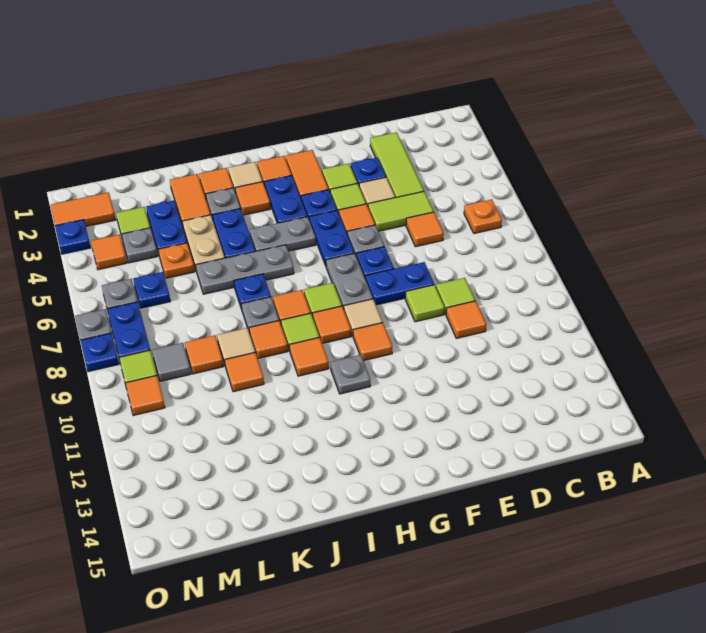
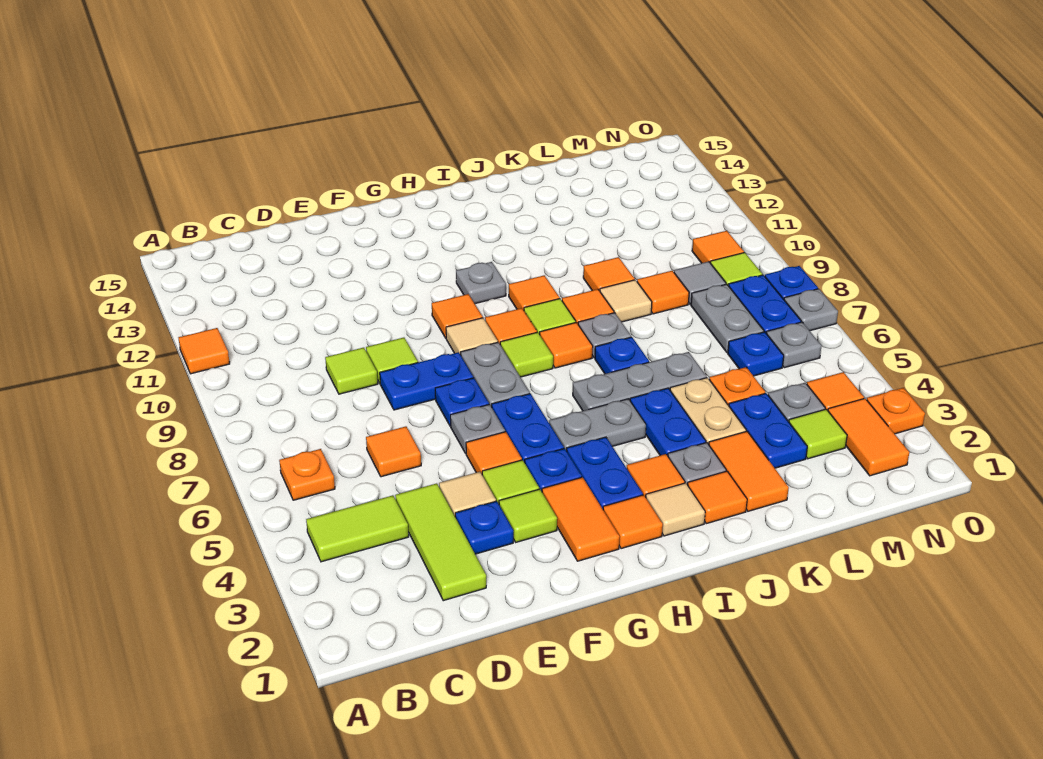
lime tile D5:E5 level 1 -> lime tile B4:C4 level 1
orange tile D10 level 1 -> orange tile A11 level 1
none -> grey plate M7:M8 level 1
orange tile N2:O2 level 1 -> orange tile N2:N3 level 1
blue plate O3 level 1 -> orange plate O3 level 1

